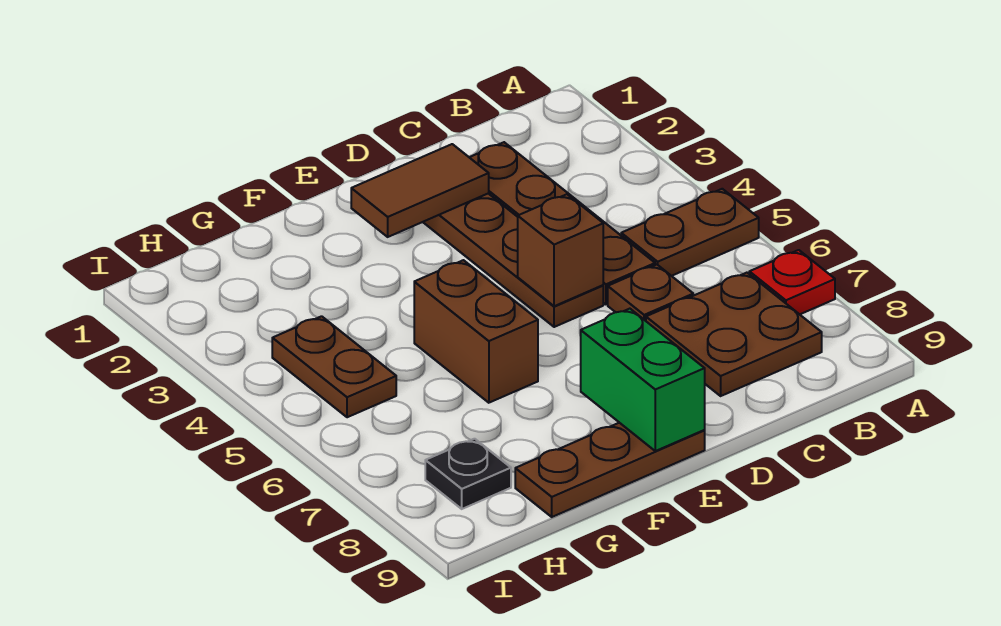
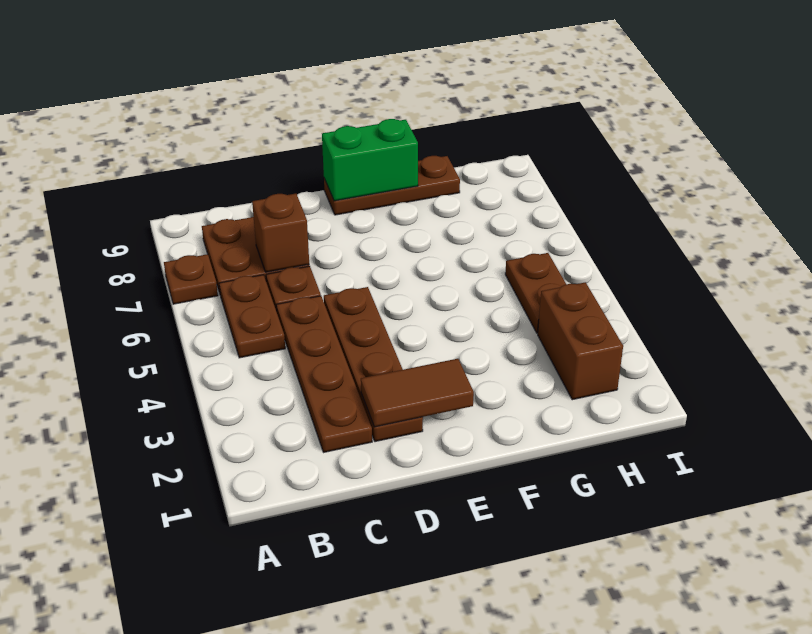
brown plate A5:B5 level 1 -> brown plate B5:B6 level 1
red plate A7 level 1 -> brown plate A7 level 1
brown brick D5 level 2 -> brown brick C7 level 2
green brick E8:E9 level 2 -> green brick E9:F9 level 2
brown brick F5:F6 level 1 -> brown brick H2:H3 level 1
black plate H8 level 1 -> none

